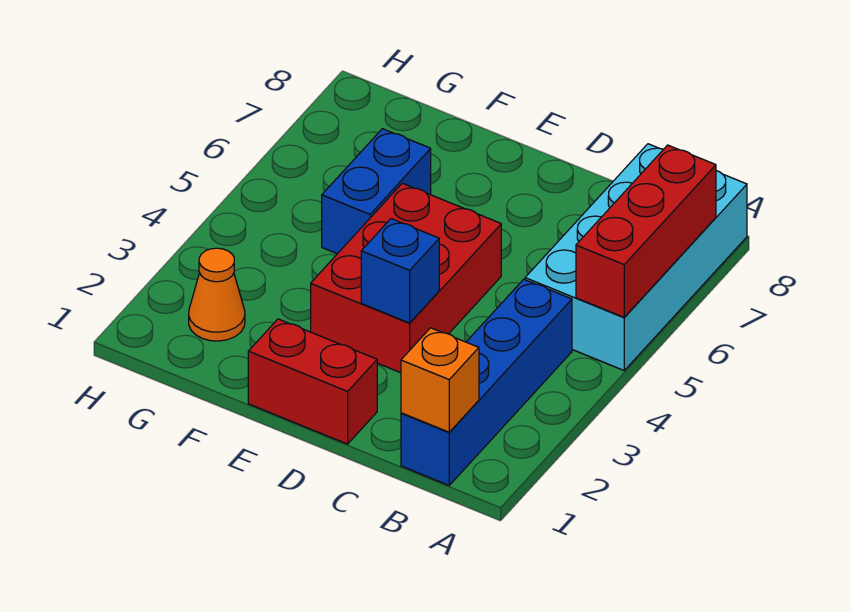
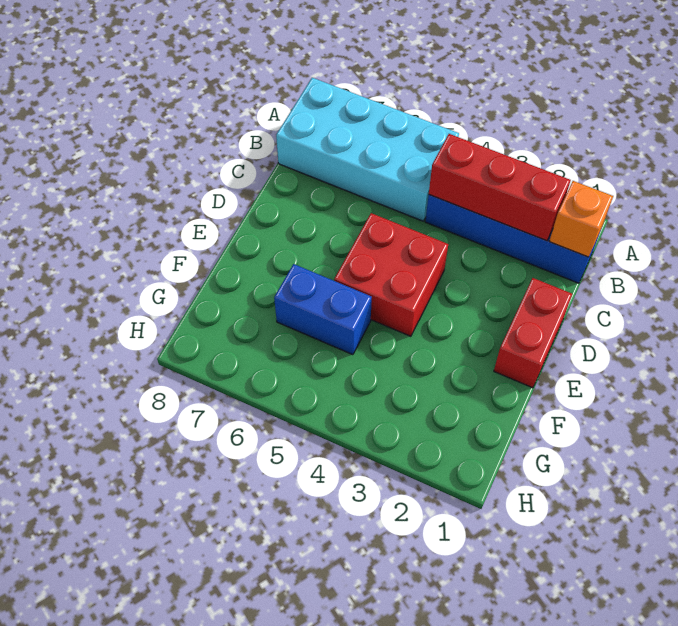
red brick A5:A7 level 2 -> red brick B2:B4 level 2
red brick D3:E5 level 1 -> red brick D4:E5 level 1
blue brick D3 level 2 -> none
orange cone G2 level 1 -> none

